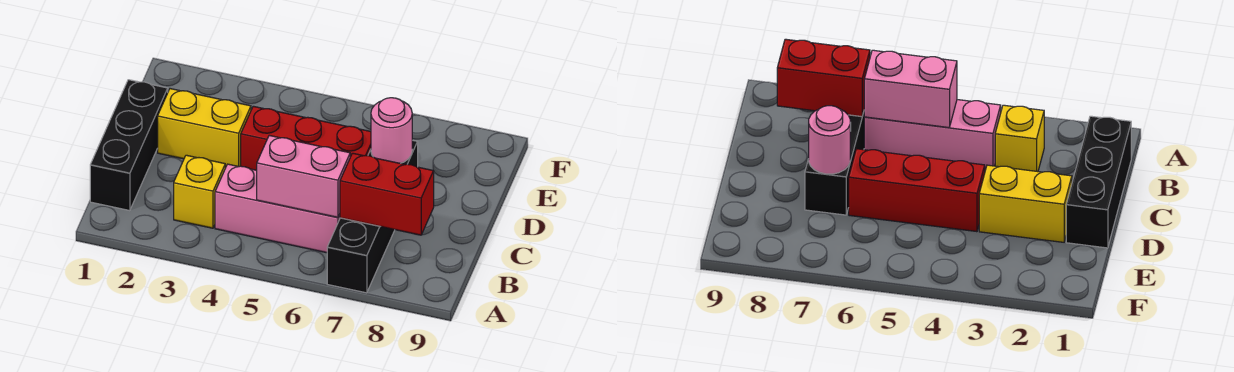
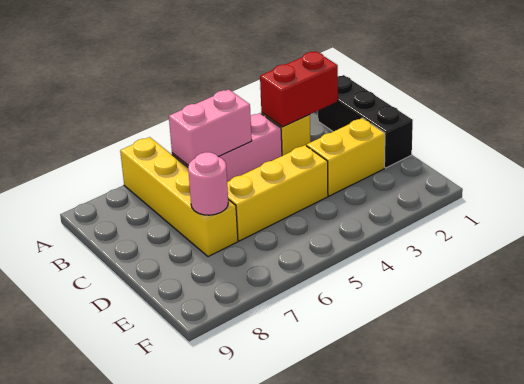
black brick A7:D7 level 1 -> yellow brick A7:D7 level 1
red brick B7:B8 level 2 -> red brick B2:B3 level 2
red brick D4:D6 level 1 -> yellow brick D4:D6 level 1

